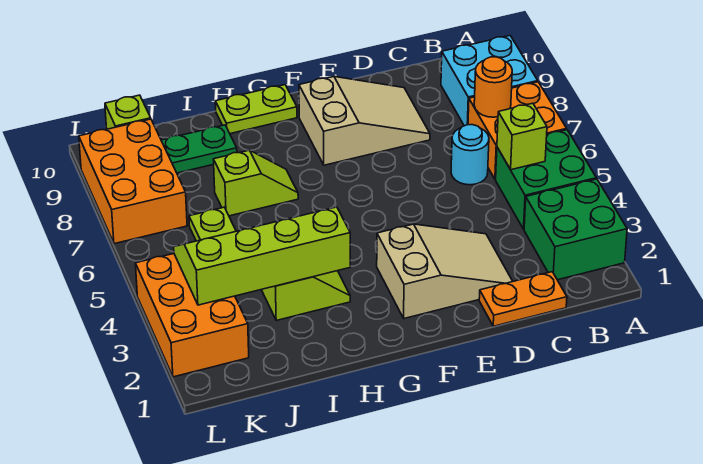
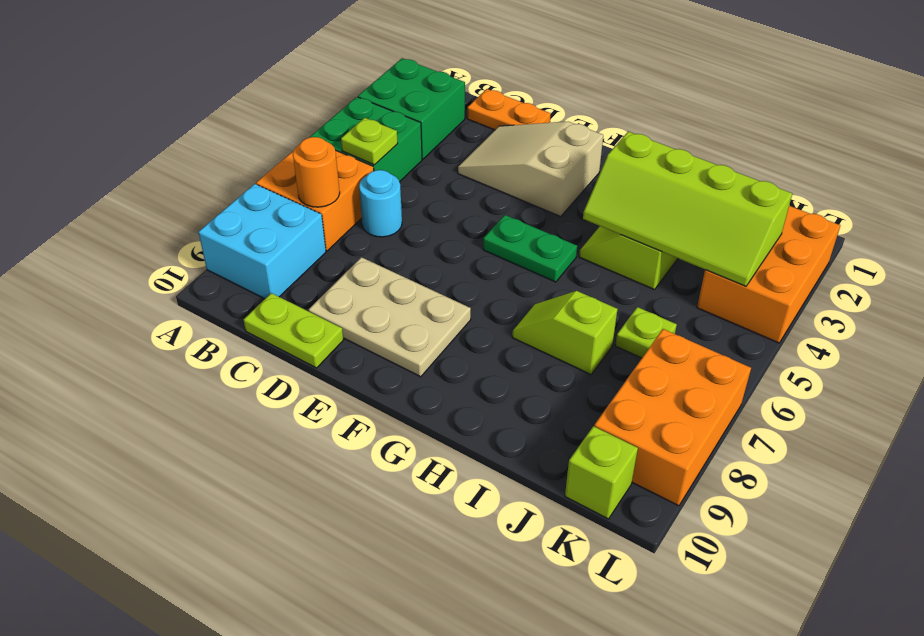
lime brick B5 level 2 -> lime plate B5 level 2
tan slope D8:F9 level 1 top F -> tan plate D8:F9 level 1
lime plate G10:H10 level 1 -> lime plate C10:D10 level 1
green plate I9:J9 level 1 -> green plate F5:G5 level 1

